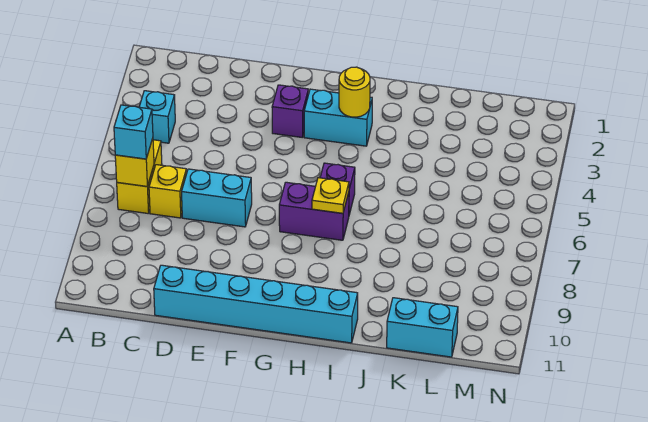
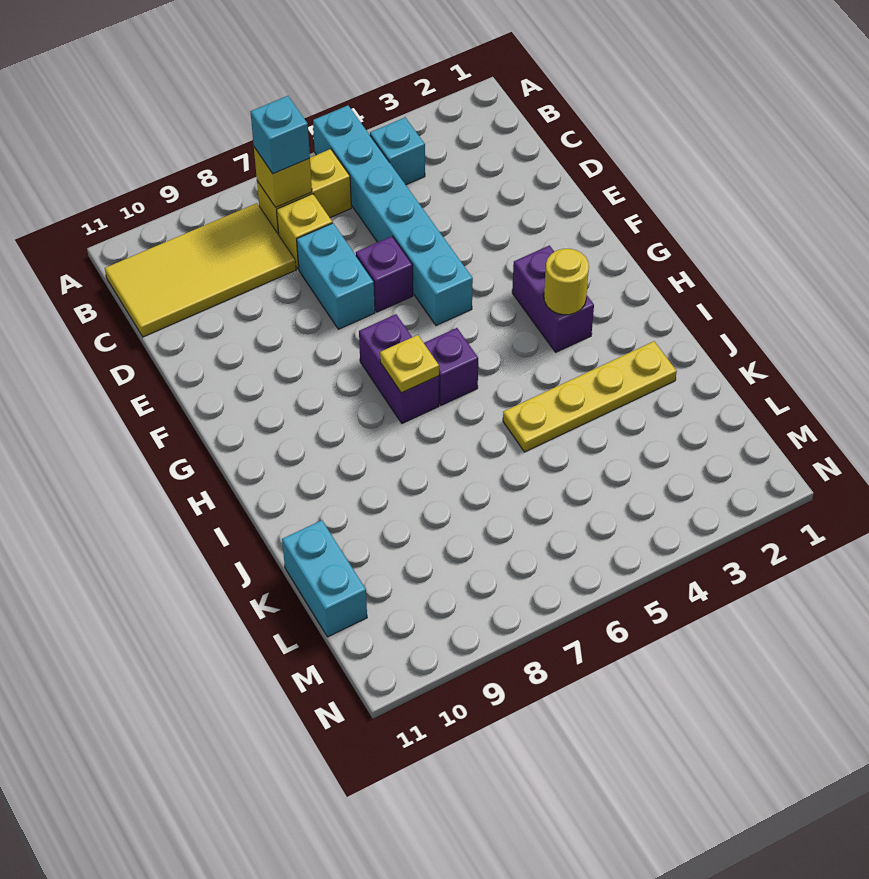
none -> yellow tile B8:C11 level 1
cyan brick D11:I11 level 1 -> cyan brick A5:F5 level 1
purple brick F3 level 1 -> purple brick E6 level 1
cyan brick G3:H3 level 1 -> purple brick G3:H3 level 1
none -> yellow plate J2:J5 level 1

